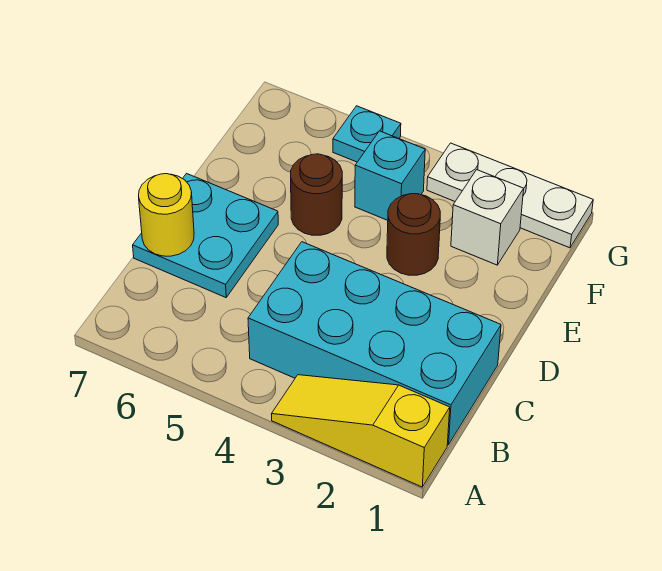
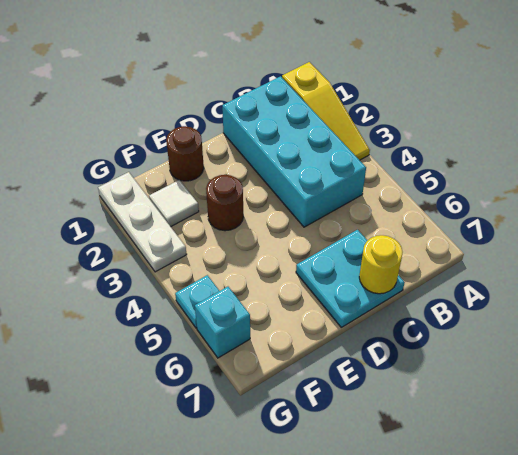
brown round brick E5 level 1 -> brown round brick E1 level 1
white brick F2 level 1 -> white tile F2 level 1
cyan brick F4 level 1 -> cyan brick G6 level 1

